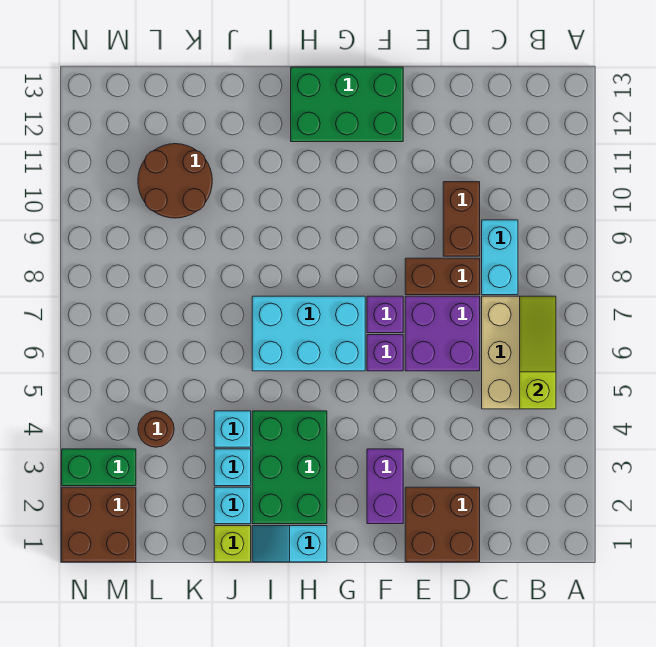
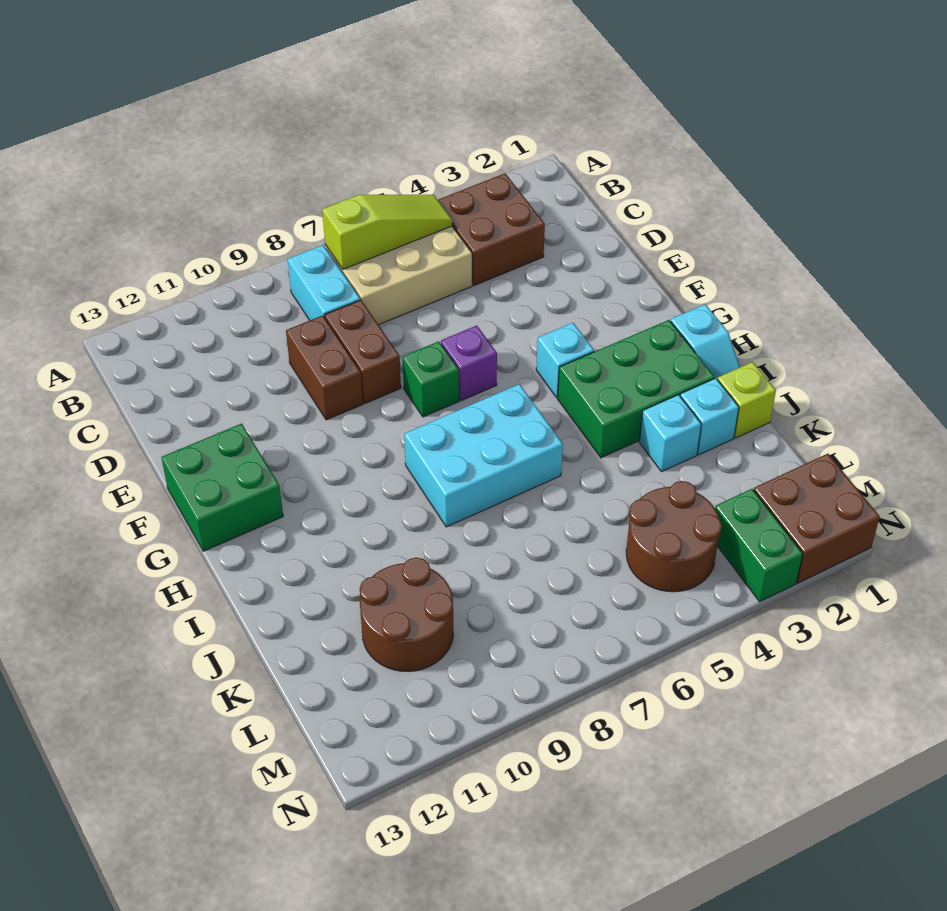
lime slope B5:B7 level 2 top 5 -> lime slope B5:B7 level 2 top 7
cyan brick C8:C9 level 1 -> cyan brick B8:C8 level 1
brown brick D1:E2 level 1 -> brown brick B3:C4 level 1
purple brick D6:E7 level 1 -> none
brown brick D9:D10 level 1 -> brown brick D9:E9 level 1
purple brick F2:F3 level 1 -> none
purple brick F7 level 1 -> green brick F7 level 1
green brick F12:H13 level 1 -> green brick F12:G13 level 1
cyan brick G6:I7 level 1 -> cyan brick H6:I8 level 1
cyan brick J4 level 1 -> cyan brick G4 level 1
brown round brick L4 level 1 -> brown round brick L4:M5 level 1

